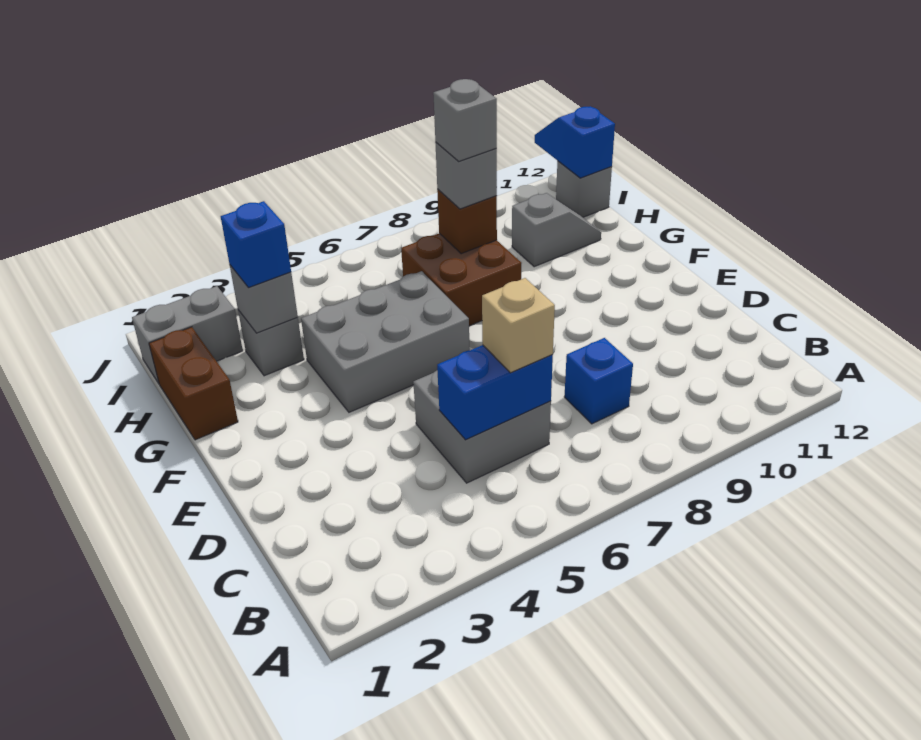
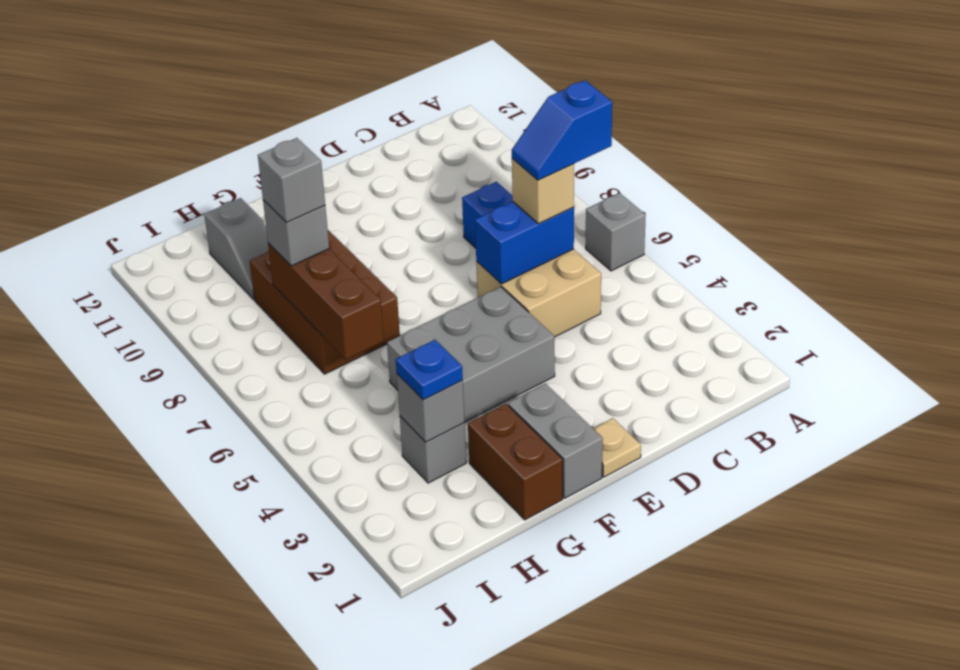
grey brick C5:D6 level 1 -> tan brick C5:D6 level 1
blue brick C5:C6 level 2 -> blue brick C6:D6 level 2
none -> tan plate E1 level 1
grey brick F4:G6 level 1 -> grey brick E4:G5 level 1
brown brick G1:H1 level 1 -> brown brick G1:G2 level 1
brown brick G7:H8 level 1 -> brown brick G7:H9 level 1
blue brick H3 level 3 -> blue plate H3 level 3
brown brick H8 level 2 -> brown brick H6:H8 level 2
grey slope H10:H11 level 1 top 10 -> grey slope H10:H11 level 1 top 11
grey brick I1:I2 level 1 -> grey brick F1:F2 level 1
grey brick I12 level 1 -> grey brick A6 level 1
blue slope I12:J12 level 2 top I -> blue slope B6:C6 level 4 top B

